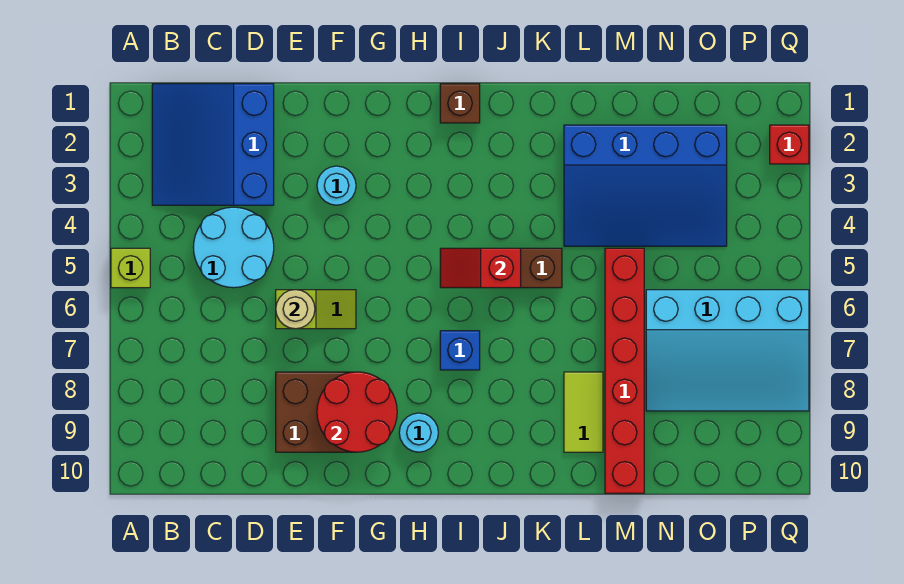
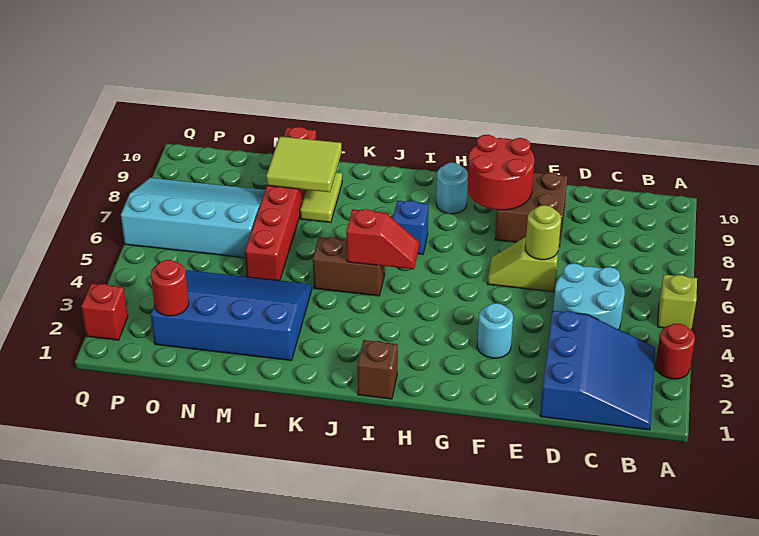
none -> red round brick A3 level 1
tan round brick E6 level 2 -> lime round brick E6 level 2
none -> lime tile L8:M9 level 2
none -> red round brick O2 level 2

